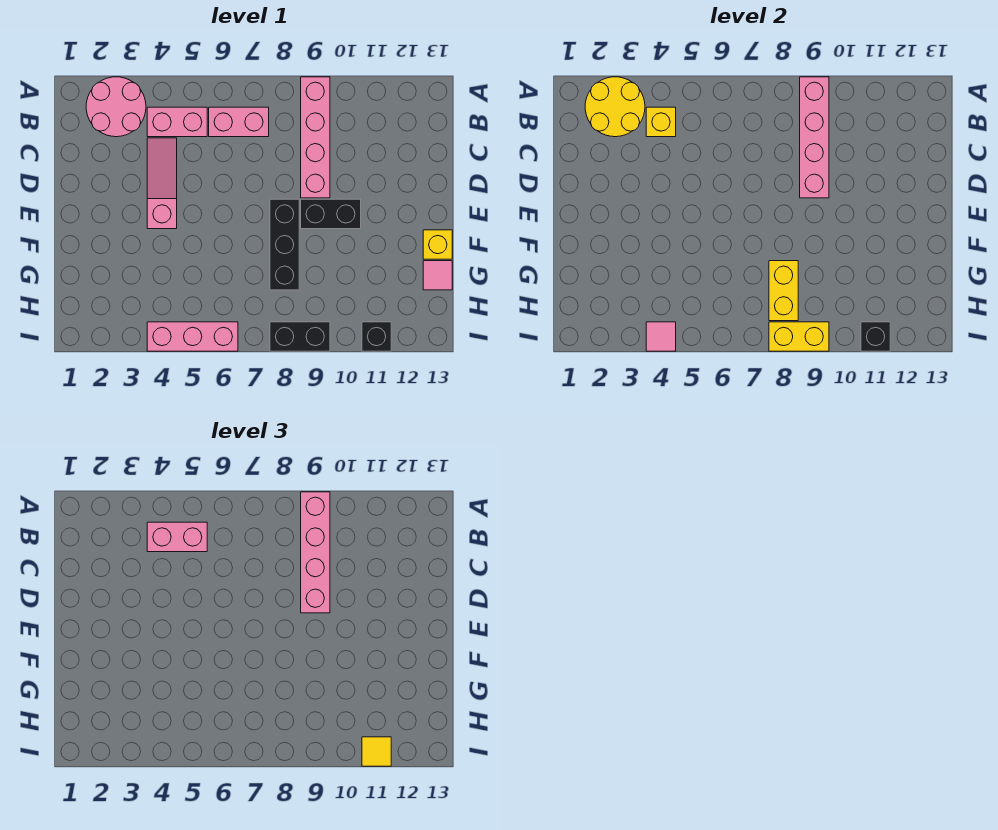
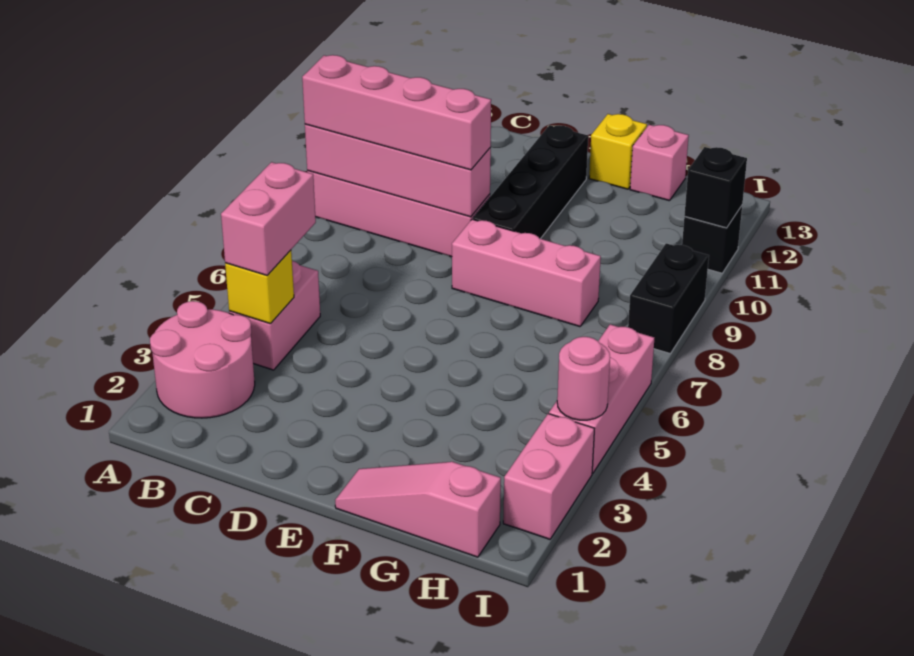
yellow round brick A2:B3 level 2 -> none
pink brick B6:B7 level 1 -> pink brick I2:I3 level 1
pink slope C4:E4 level 1 top E -> pink slope F1:H1 level 1 top H
black brick E8:G8 level 1 -> pink brick E8:G8 level 1
black brick E9:E10 level 1 -> black brick E9:E12 level 1
yellow brick G8:H8 level 2 -> none
pink tile G13 level 1 -> pink brick G13 level 1
pink tile I4 level 2 -> pink round brick I4 level 2
yellow brick I8:I9 level 2 -> none
yellow tile I11 level 3 -> none

